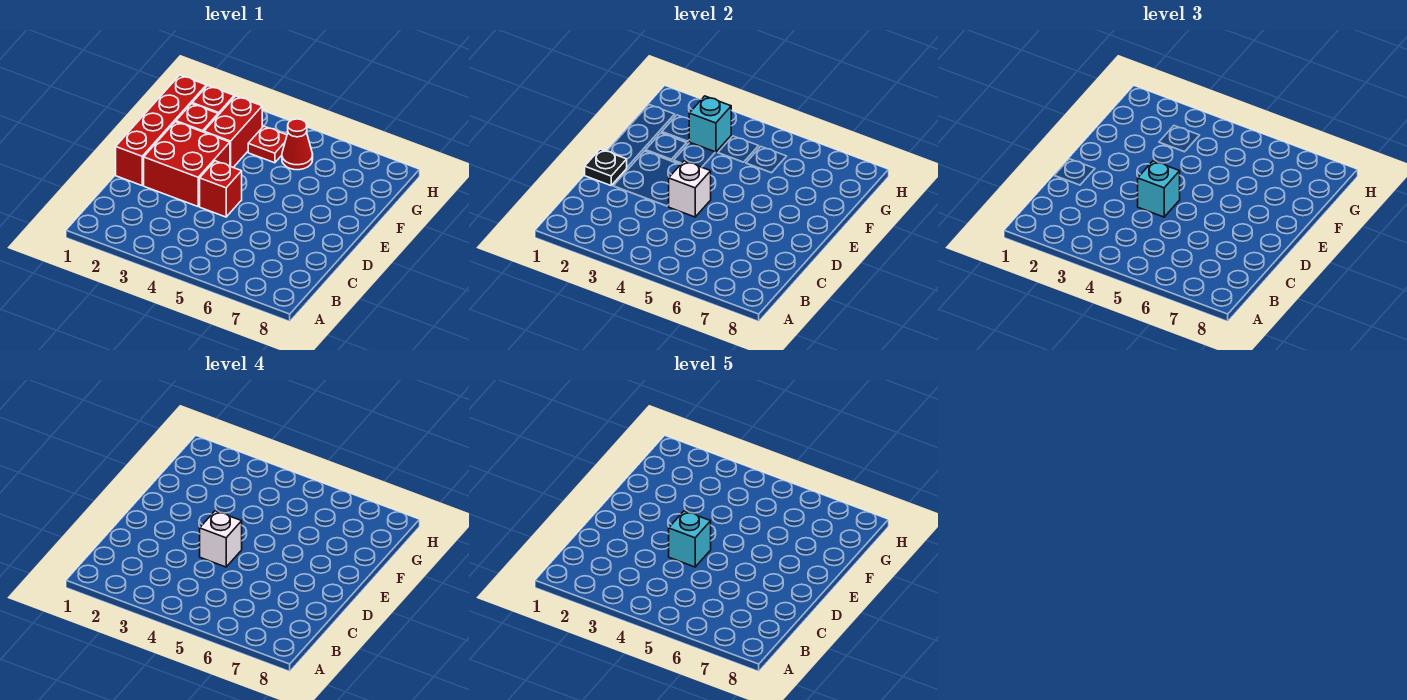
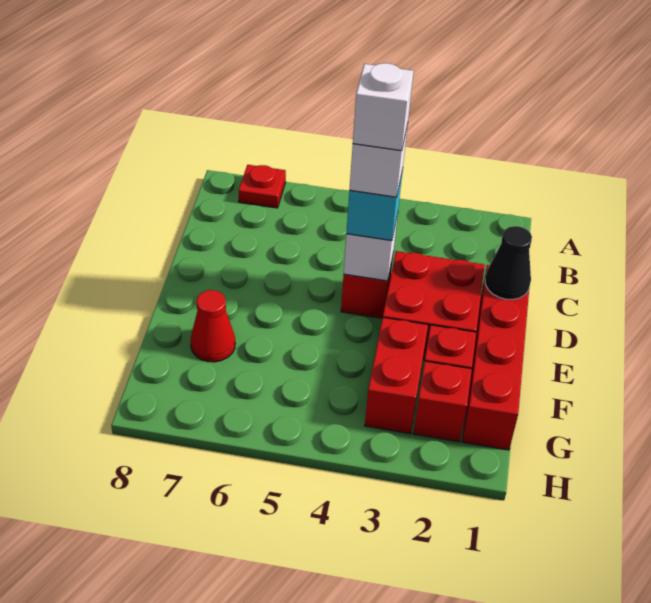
black plate D1 level 2 -> black cone D1 level 2
cyan brick D4 level 5 -> white brick D4 level 5
cyan brick G3 level 2 -> none
red plate G4 level 1 -> red plate A7 level 1
red cone G5 level 1 -> red cone F7 level 1

